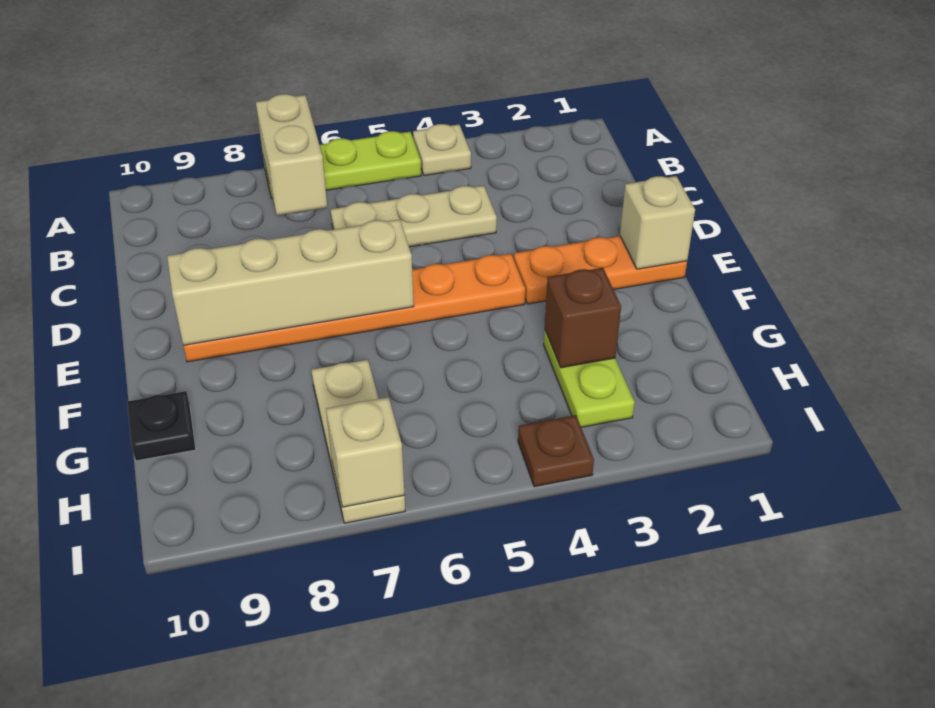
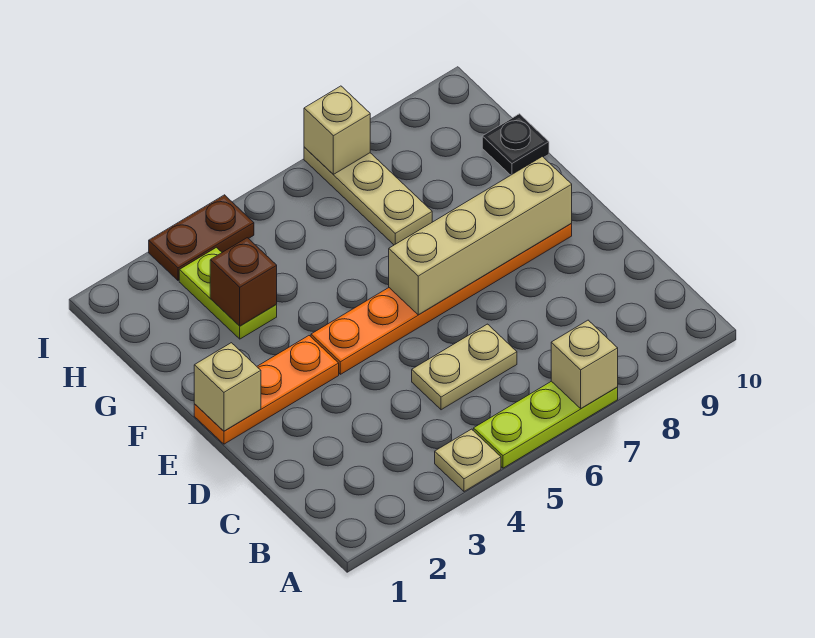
tan brick A7:B7 level 2 -> tan brick A7 level 2
tan plate C4:C6 level 1 -> tan plate C5:C6 level 1
brown plate I4 level 1 -> brown plate I3:I4 level 1

